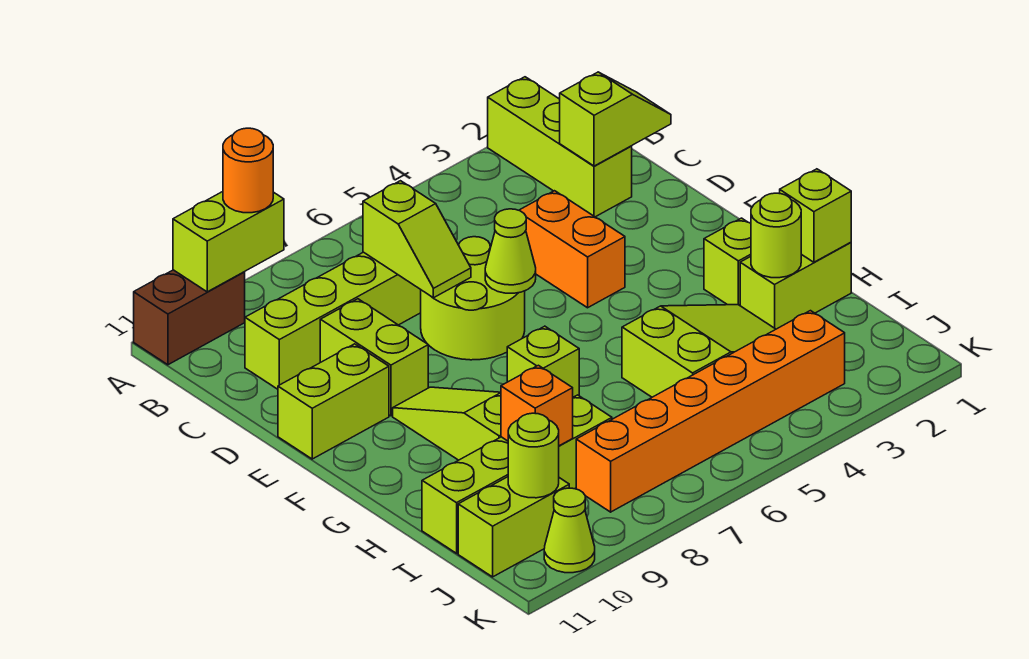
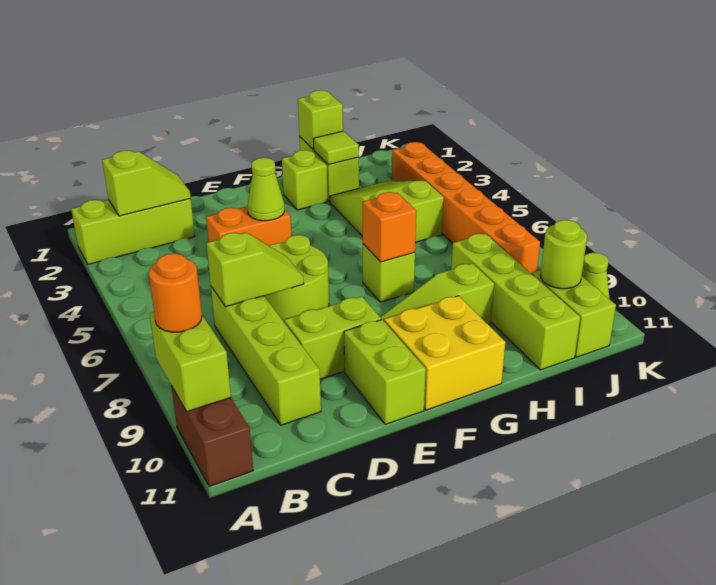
lime slope C1:C2 level 2 top 2 -> lime slope B2:C2 level 2 top B
lime cone E6 level 2 -> lime cone E4 level 2
none -> yellow brick F10:G11 level 1
lime round brick H2 level 2 -> lime tile H2 level 2
orange brick I9 level 2 -> orange brick G7 level 2

